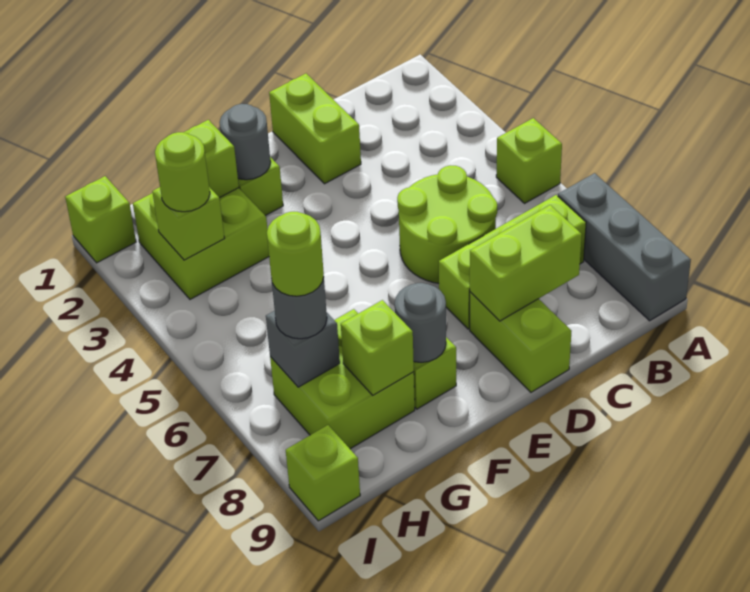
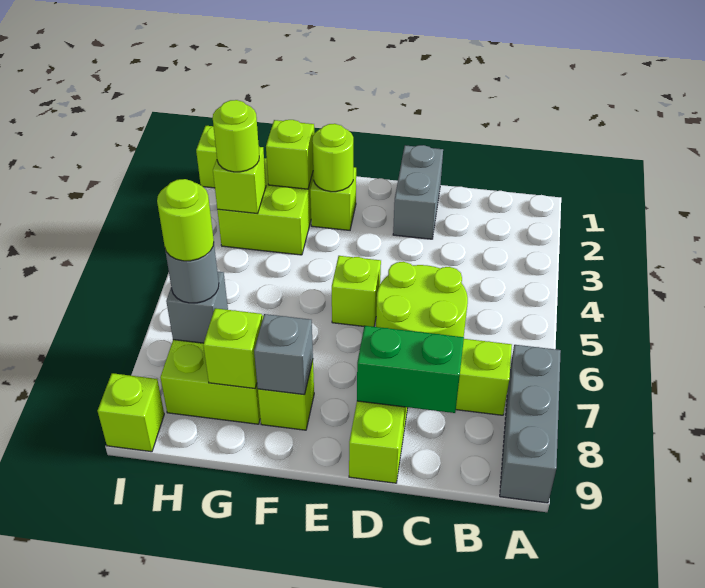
lime brick A5 level 1 -> lime brick E5 level 1
lime brick C8:D8 level 2 -> green brick C8:D8 level 2
lime brick D1:D2 level 1 -> grey brick D1:D2 level 1
grey round brick F2 level 2 -> lime round brick F2 level 2
grey round brick F8 level 2 -> grey brick F8 level 2

